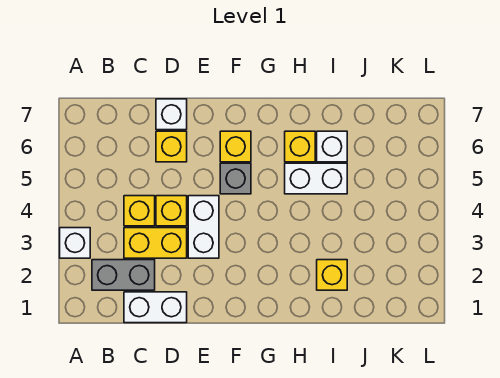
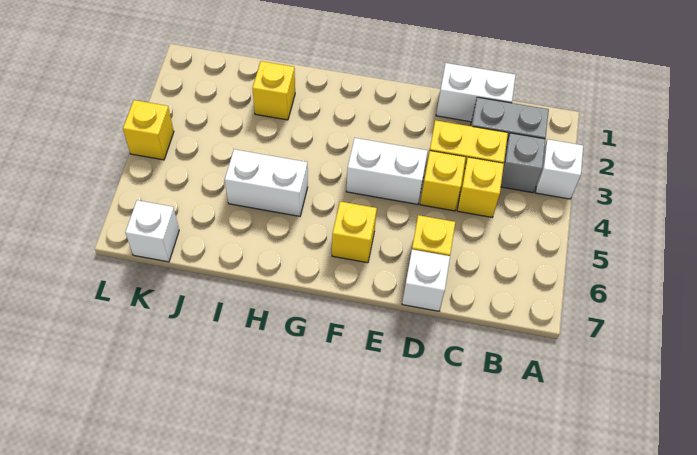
white brick E3:E4 level 1 -> white brick E4:F4 level 1
grey brick F5 level 1 -> grey brick B3 level 1
yellow brick H6 level 1 -> yellow brick L4 level 1
white brick I6 level 1 -> white brick K7 level 1

